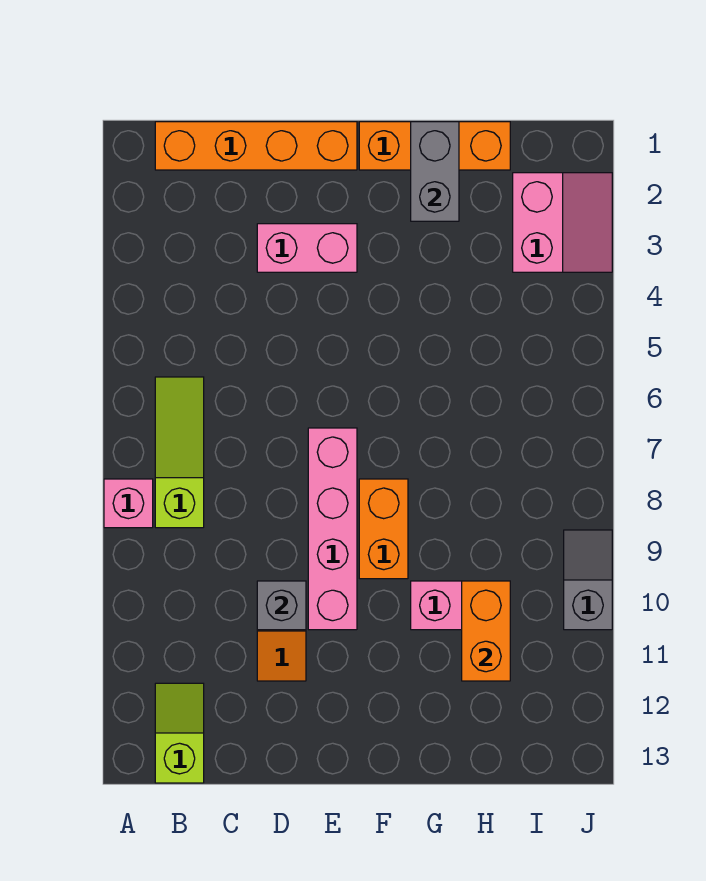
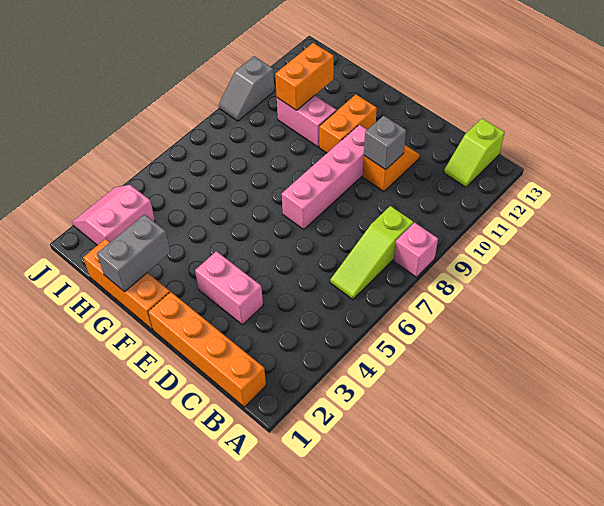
orange brick F8:F9 level 1 -> orange brick F10:F11 level 1

